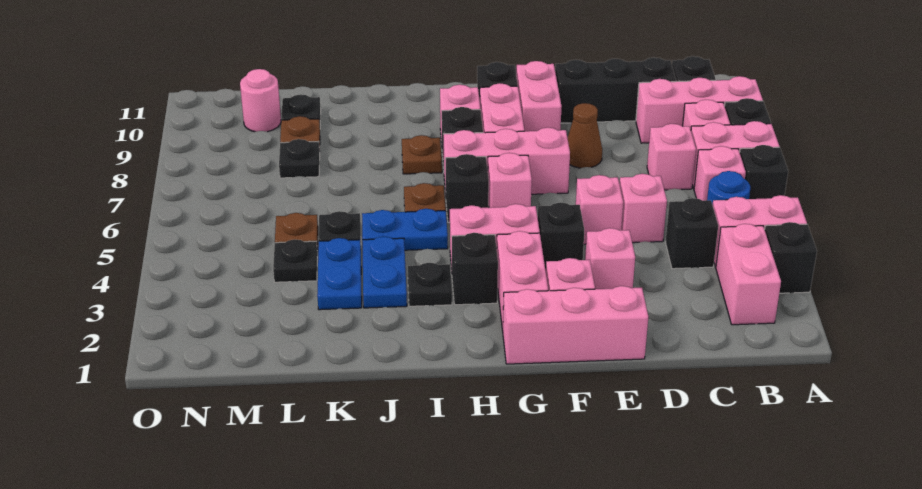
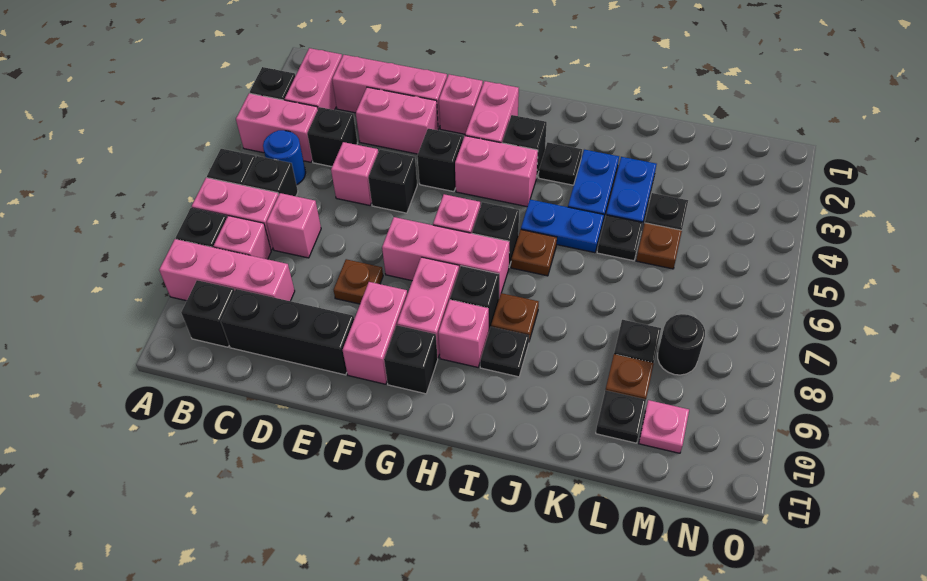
pink brick B6 level 1 -> black brick B6 level 1
pink brick E1:G1 level 1 -> pink brick C2:E2 level 1
pink brick E3 level 1 -> pink brick D3:E3 level 1
pink brick E5 level 1 -> black brick E5 level 1
brown cone E8 level 1 -> brown plate E8 level 1
none -> black plate I9 level 1
none -> black round brick M8 level 1
pink round brick M10 level 1 -> pink plate M10 level 1

